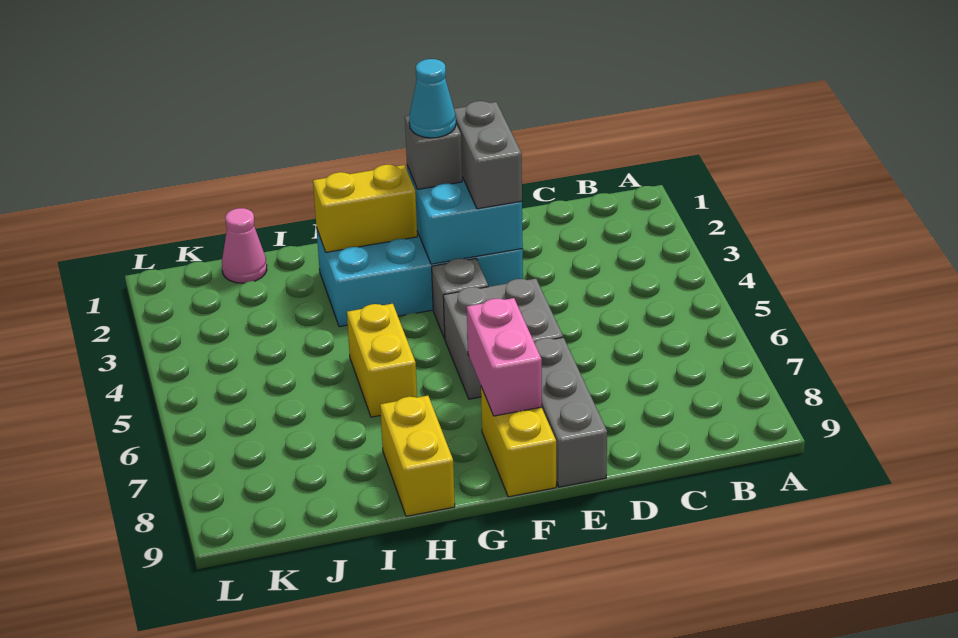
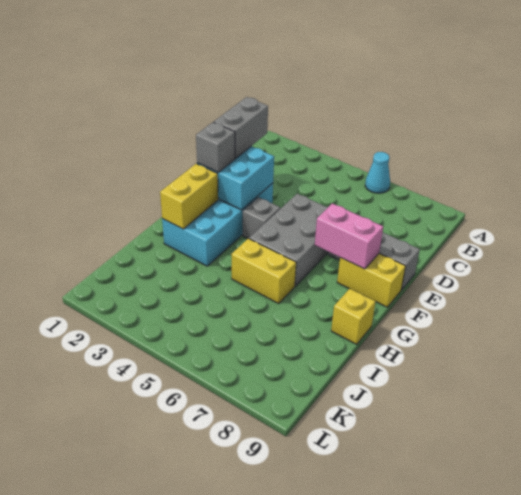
grey brick E2:E3 level 3 -> grey brick D2:E2 level 3
grey brick E5:F6 level 1 -> grey brick E5:G6 level 1
cyan cone F2 level 4 -> cyan cone A6 level 1
yellow brick H8:H9 level 1 -> yellow brick H9 level 1
pink cone J1 level 1 -> none

